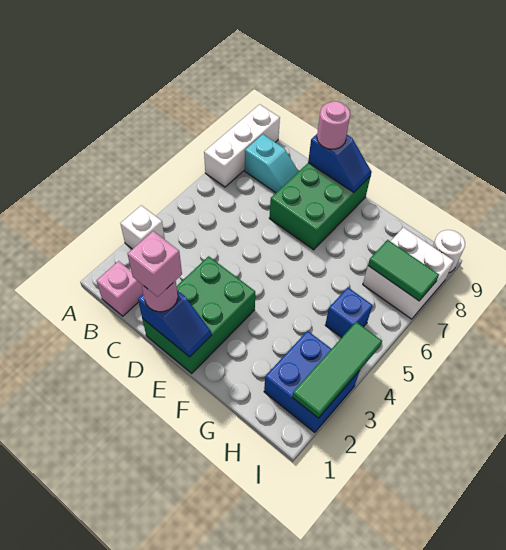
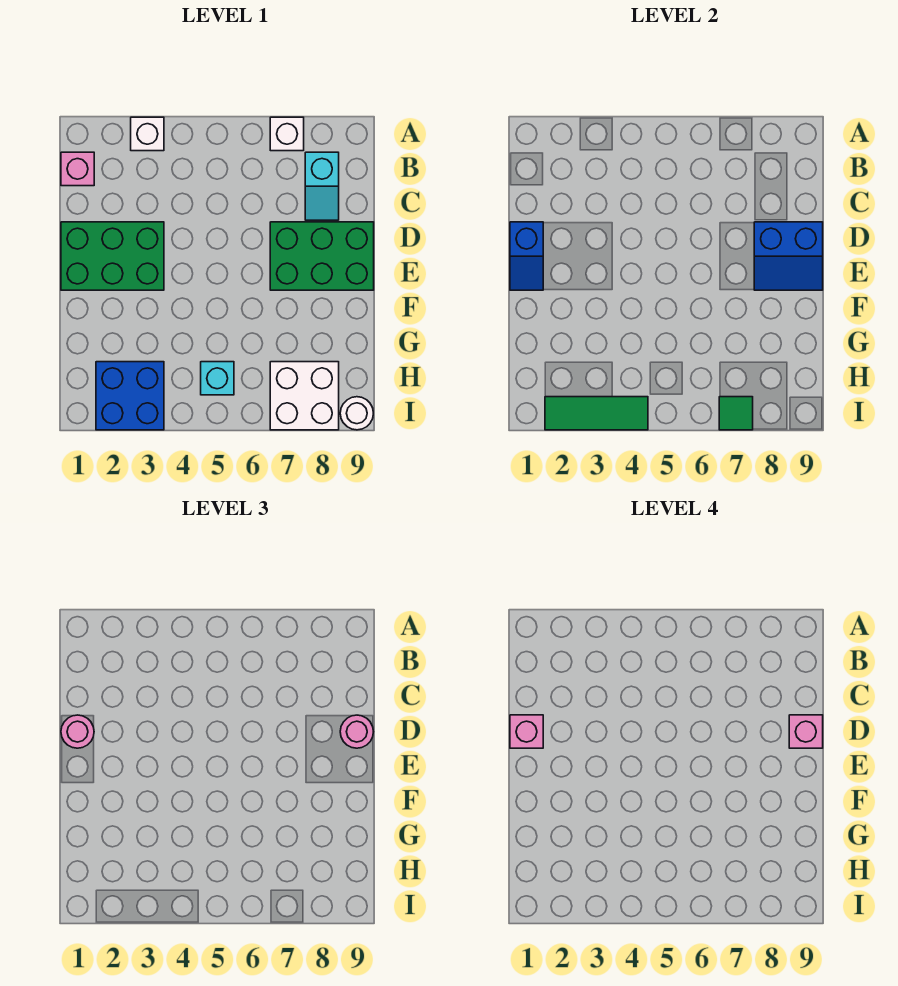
white brick A7:A9 level 1 -> white brick A7 level 1
blue slope D9:E9 level 2 top D -> blue slope D8:E9 level 2 top D
none -> pink brick D9 level 4
blue brick H5 level 1 -> cyan brick H5 level 1
green tile H7:I7 level 2 -> green tile I7 level 2

